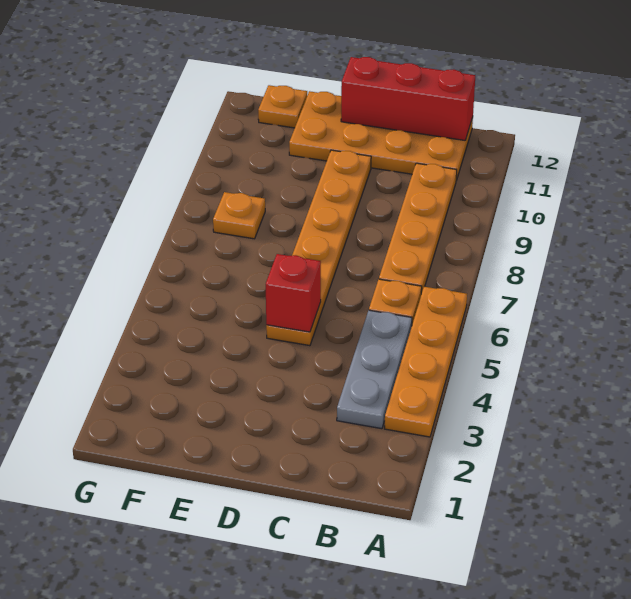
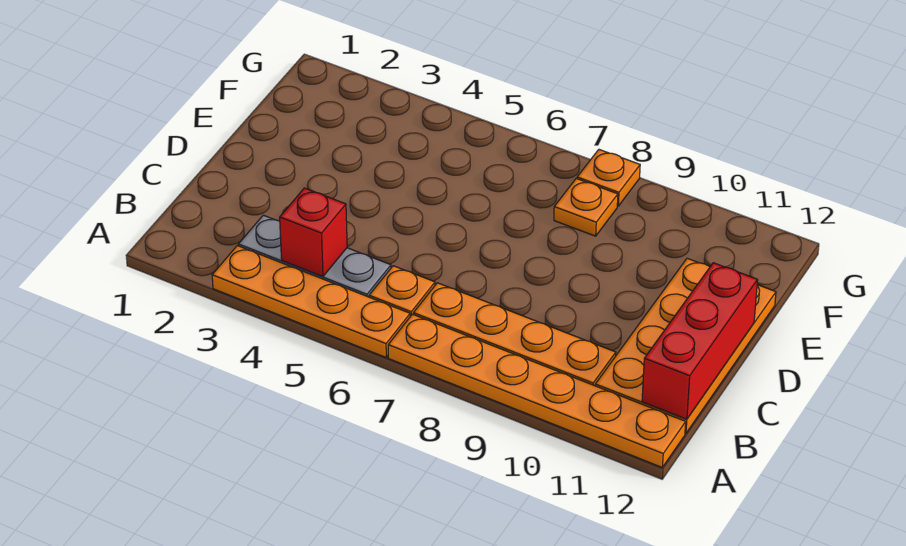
orange plate D5:D10 level 1 -> orange plate A7:A12 level 1
red brick D5 level 2 -> red brick B4 level 2
orange plate F12 level 1 -> orange plate G8 level 1

